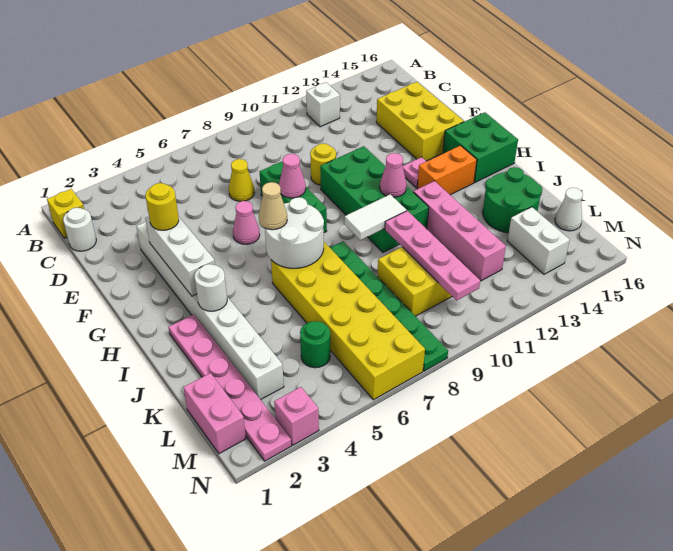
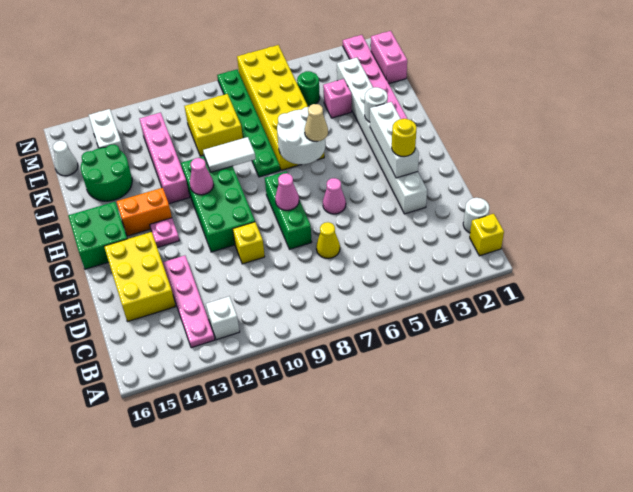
yellow round brick E10 level 1 -> yellow brick E10 level 1
pink plate J10:M10 level 2 -> pink plate B13:E13 level 1
pink brick N3 level 1 -> pink brick K4 level 1

